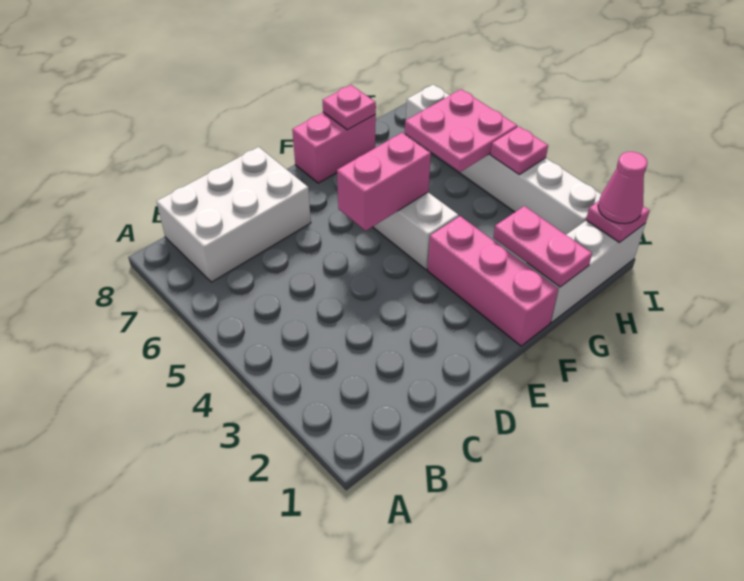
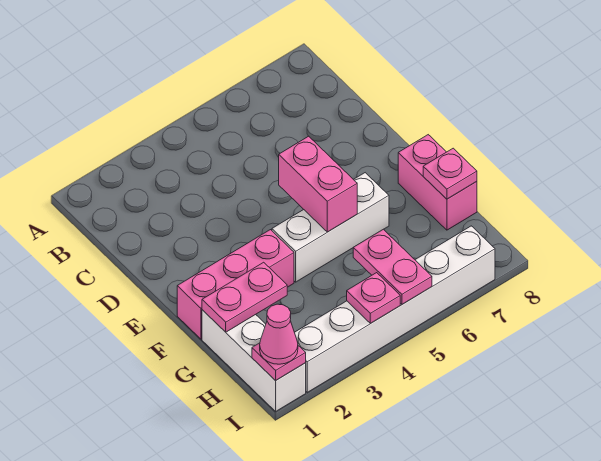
white brick B7:D8 level 1 -> none
pink plate H5:I6 level 2 -> pink plate H5:I5 level 2

